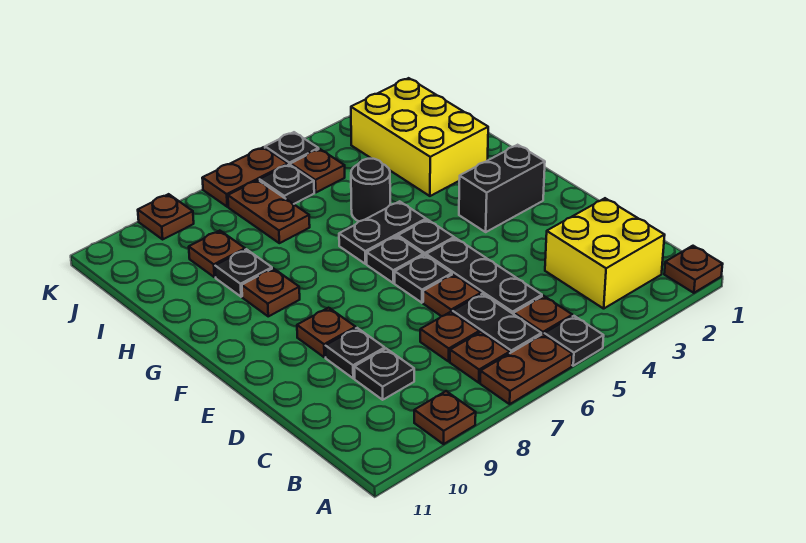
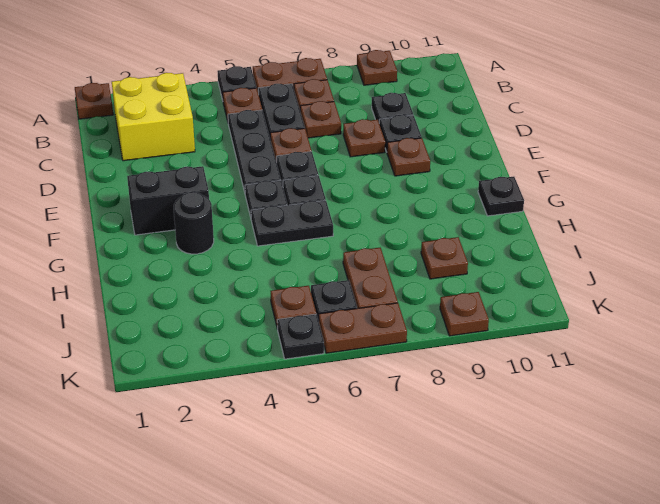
brown plate G9 level 1 -> brown plate D8 level 1
yellow brick H2:J3 level 1 -> none
black round brick H5 level 1 -> black round brick G3 level 1
black plate H9 level 1 -> black plate G11 level 1

